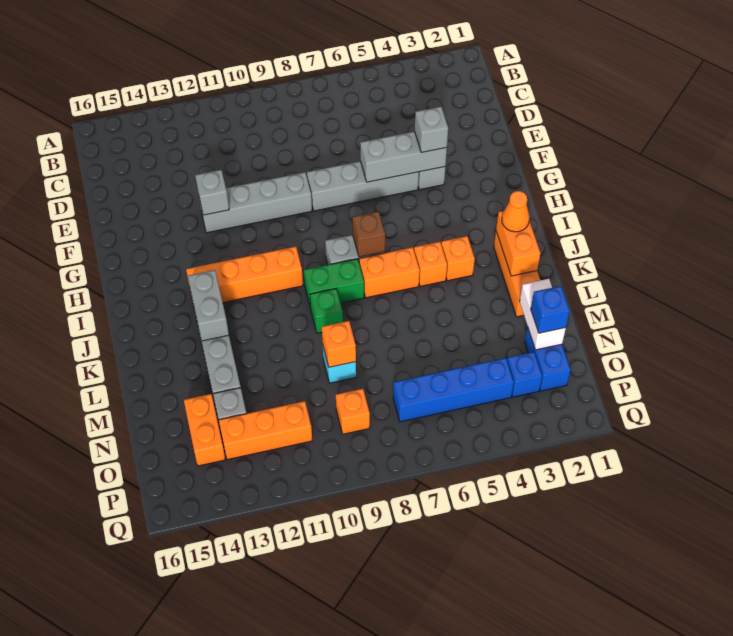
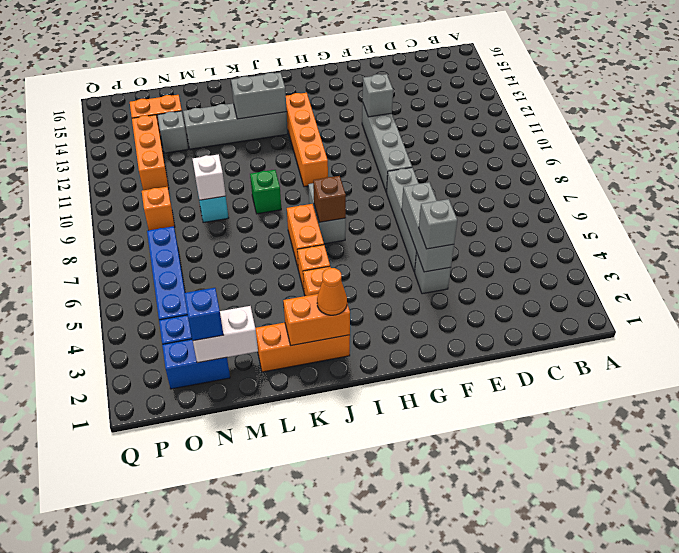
green brick J8:J9 level 1 -> none
orange brick M9 level 2 -> white brick M9 level 2

